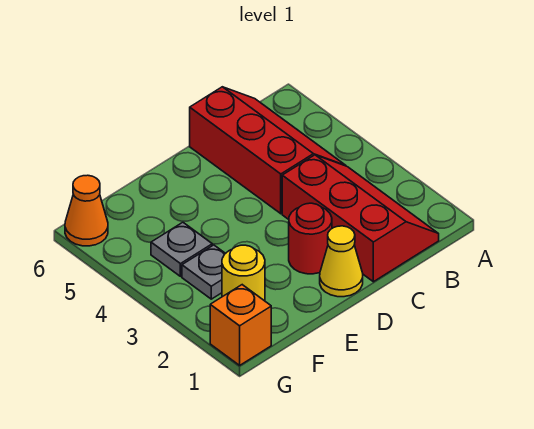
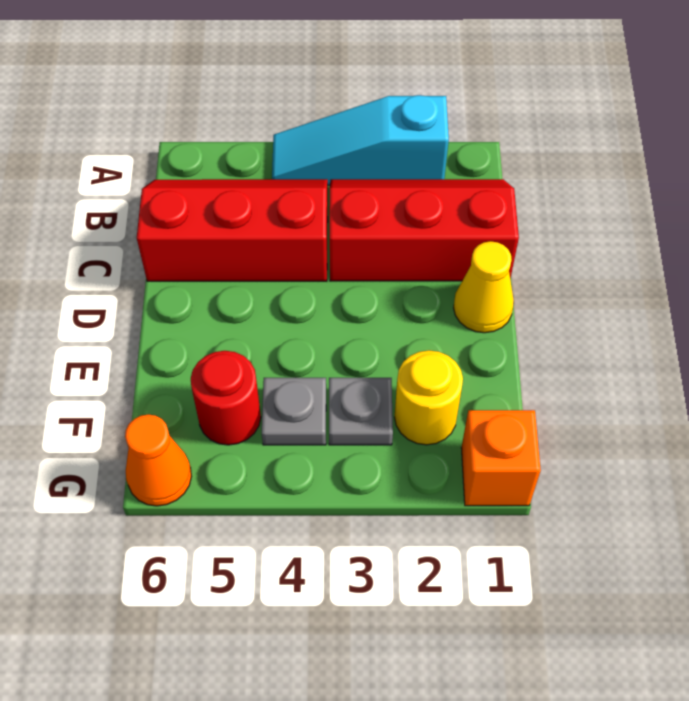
none -> cyan slope A2:A4 level 1 top 2
red round brick D2 level 1 -> red round brick F5 level 1

